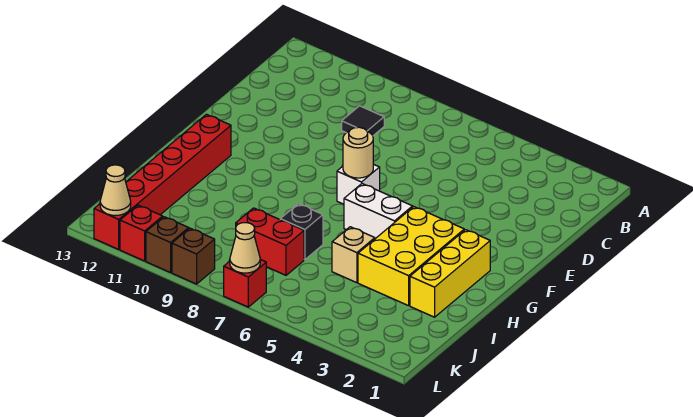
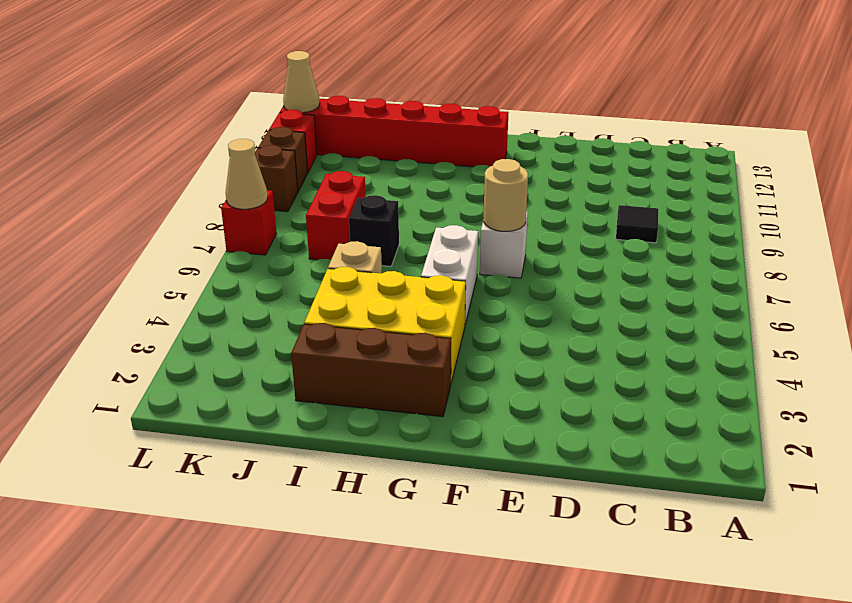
yellow brick G2:I2 level 1 -> brown brick G2:I2 level 1

